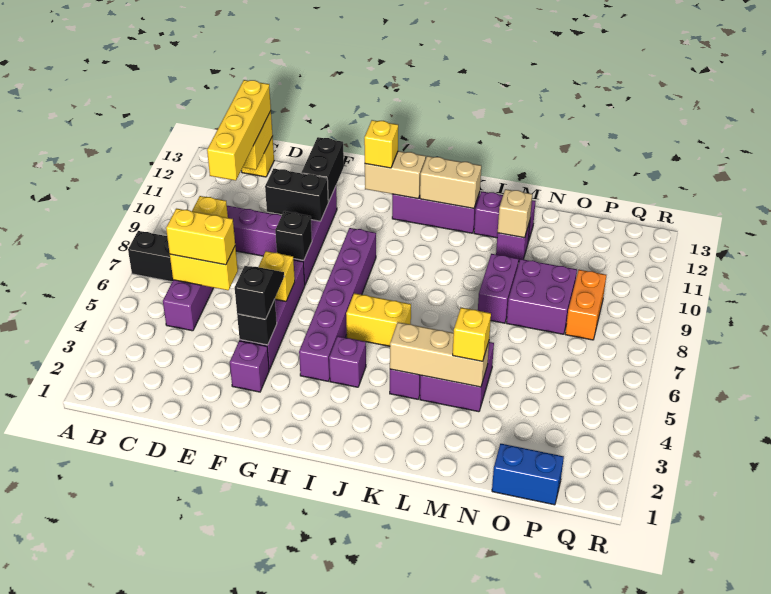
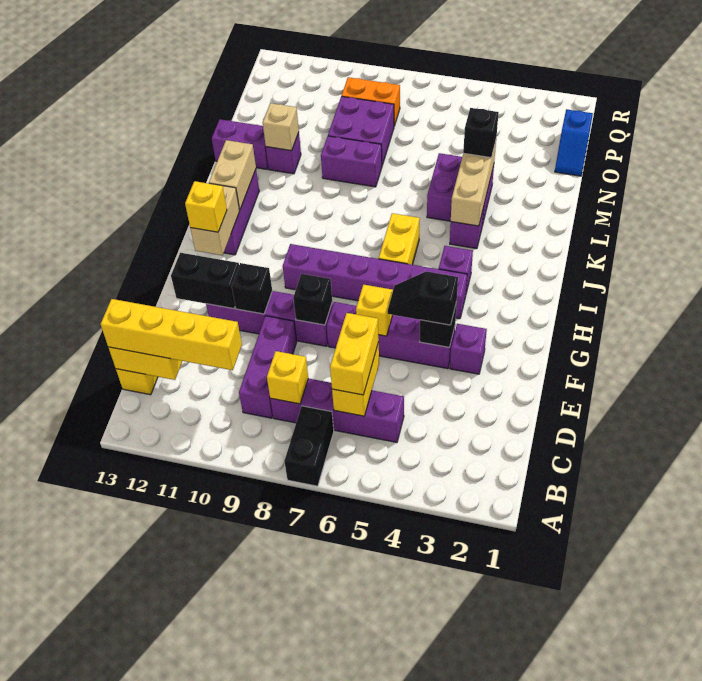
black brick E10:F10 level 2 -> black brick F10 level 2
purple brick L12:M12 level 1 -> purple brick M12:M13 level 1
yellow brick M4 level 3 -> black brick M4 level 3
blue brick O1:P1 level 1 -> blue slope O1:P1 level 1 top P

